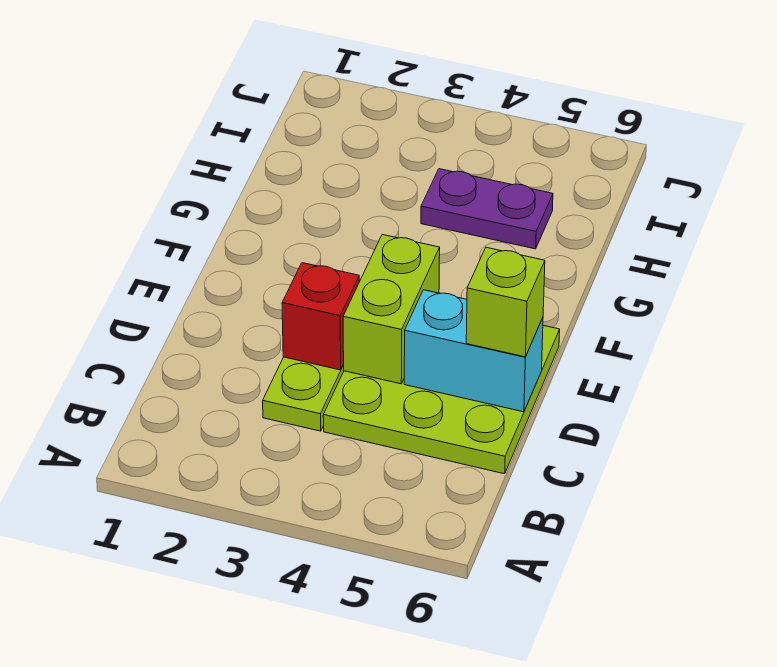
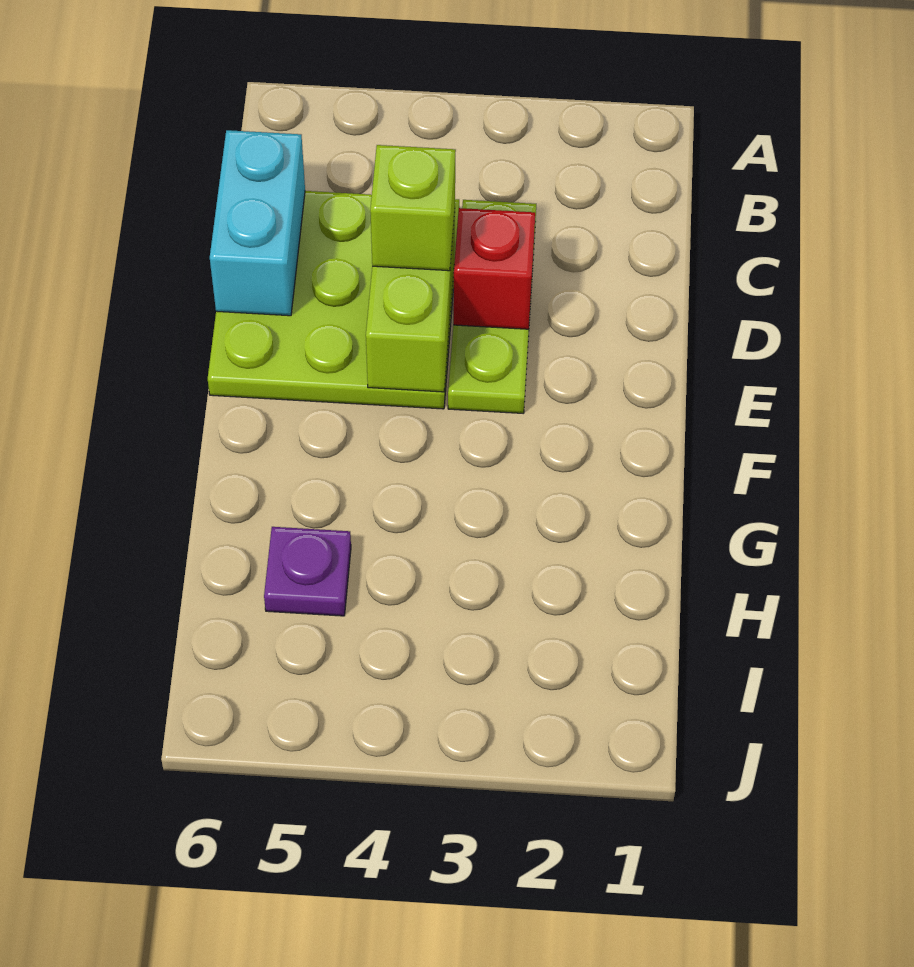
cyan brick D5:D6 level 2 -> cyan brick C6:D6 level 2
lime brick D6 level 3 -> lime brick D4 level 3
purple plate H4:H5 level 1 -> purple plate H5 level 1

